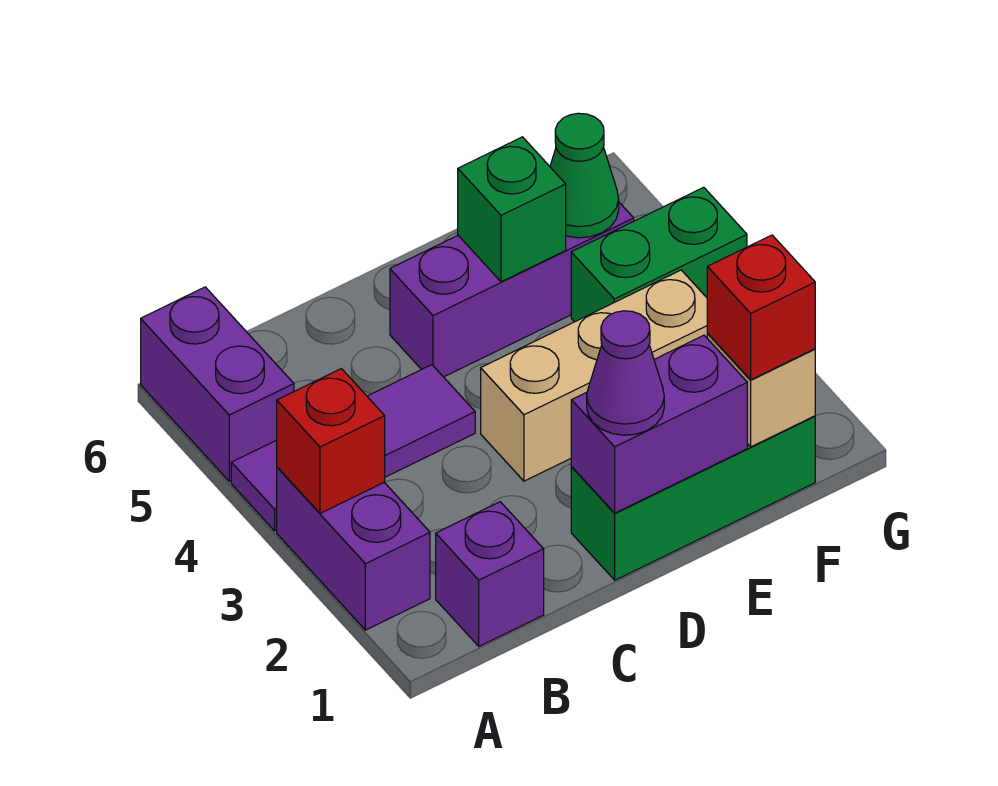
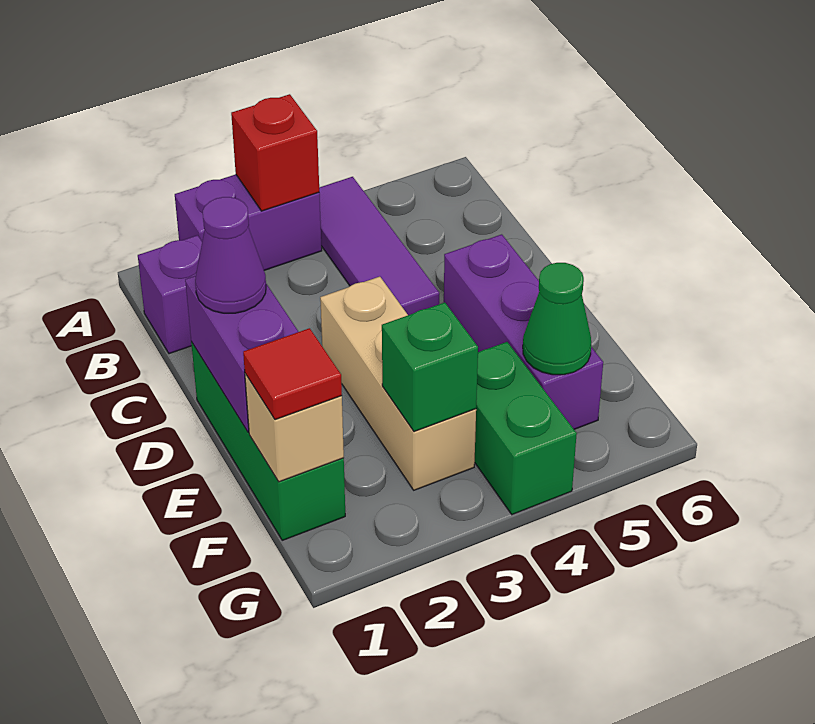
purple brick A5:A6 level 1 -> none
green brick E5 level 2 -> green brick F3 level 2
red brick F1 level 3 -> red tile F1 level 3

